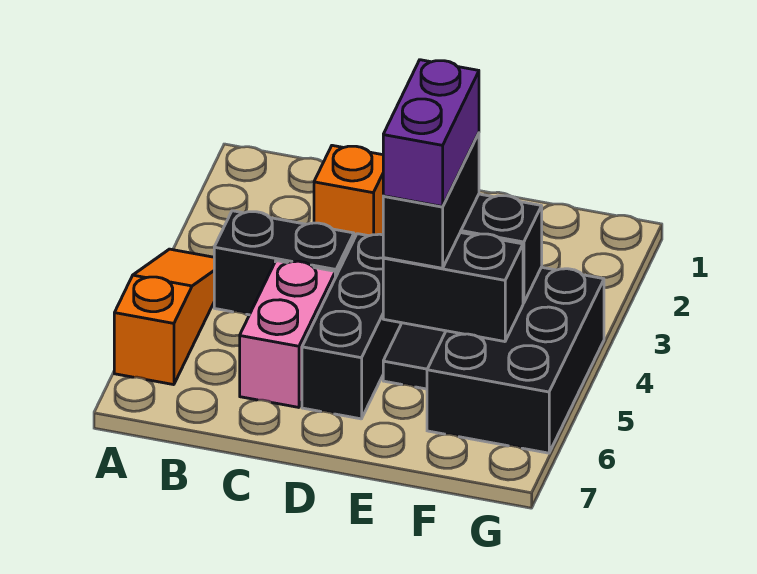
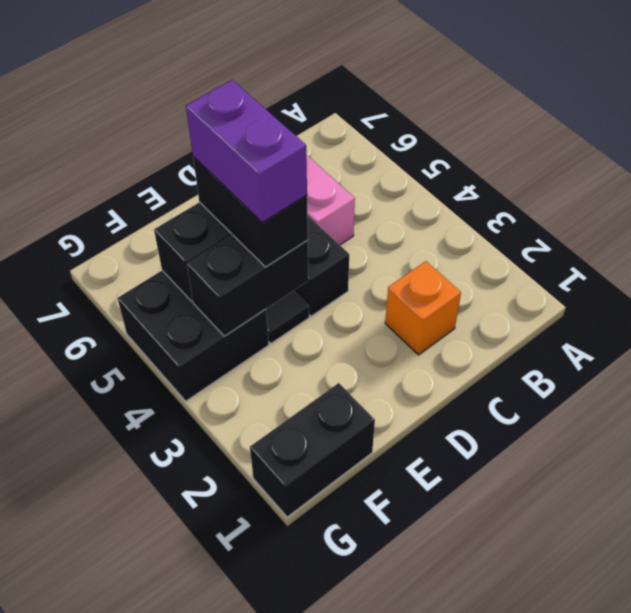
orange slope A4:A6 level 1 top 6 -> none
black brick B4:C4 level 1 -> black brick F1:G1 level 1
black brick F4:G6 level 1 -> black brick F4:G5 level 1

